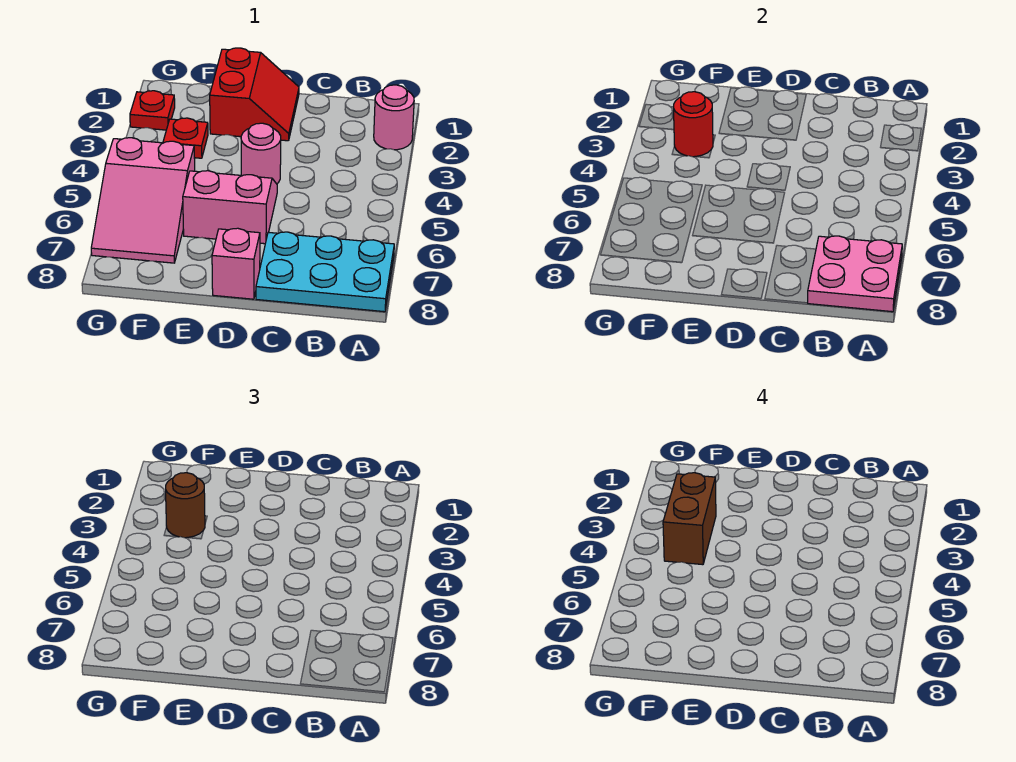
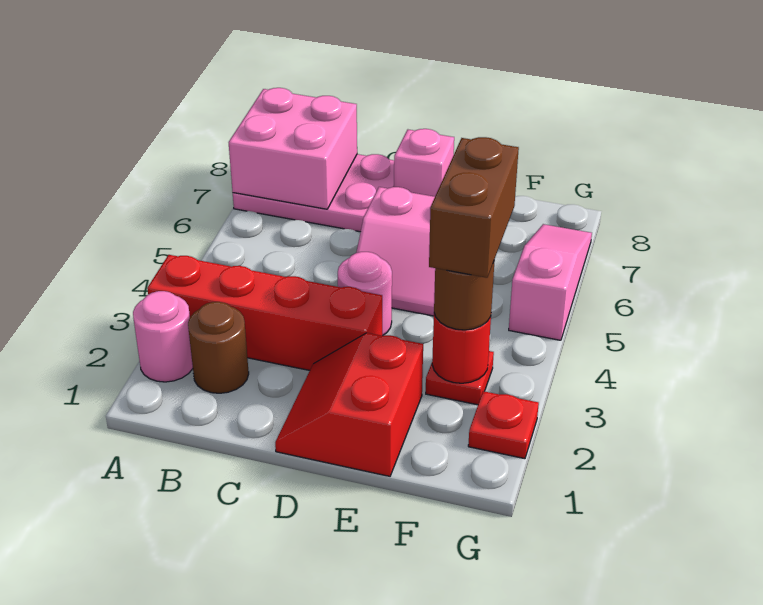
none -> red brick A3:D3 level 1
cyan plate A7:C8 level 1 -> pink plate A7:C8 level 1
pink plate A7:B8 level 2 -> pink brick A7:B8 level 2
none -> brown round brick B2 level 1
pink slope F5:G7 level 1 top 5 -> pink slope G5:G7 level 1 top 5

